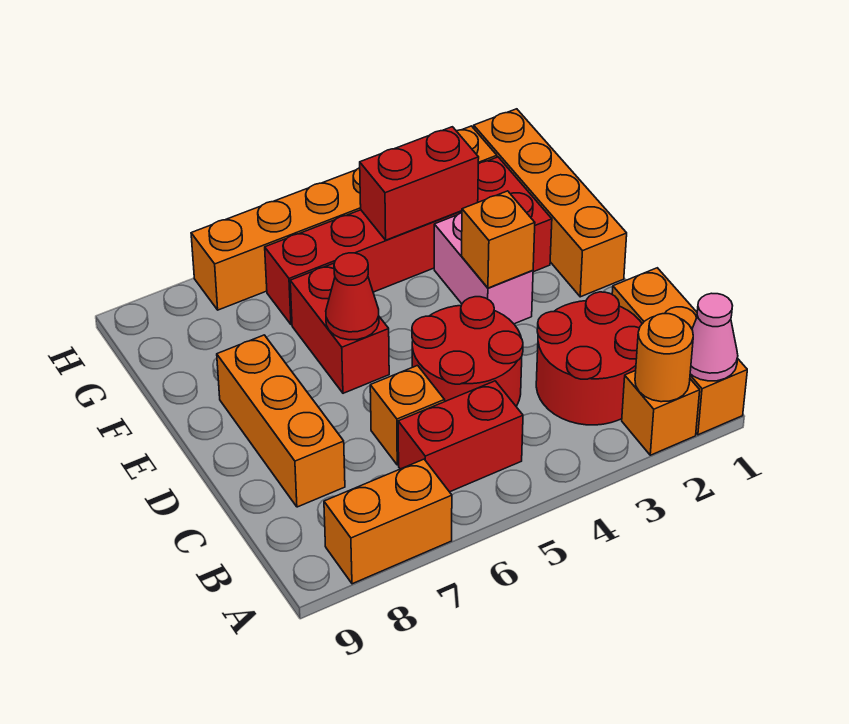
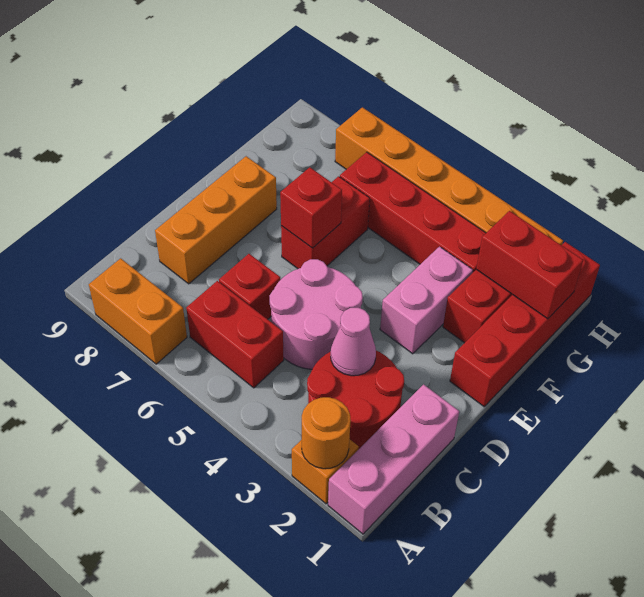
orange brick A1:C1 level 1 -> pink brick A1:C1 level 1
pink cone A1 level 2 -> pink cone C3 level 2
red round brick C4:D5 level 1 -> pink round brick C4:D5 level 1
orange brick C6 level 1 -> red brick C6 level 1
orange brick E1:H1 level 1 -> red brick E1:H1 level 1
orange brick E3 level 2 -> none
red cone E6 level 2 -> red brick E6 level 2
red brick G3:G4 level 2 -> red brick G1:G2 level 2

